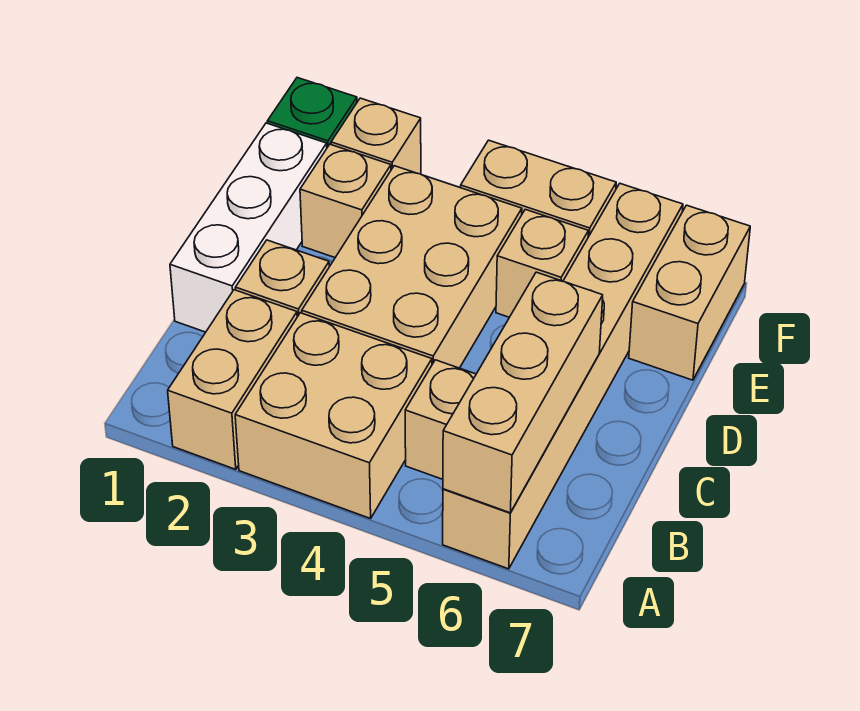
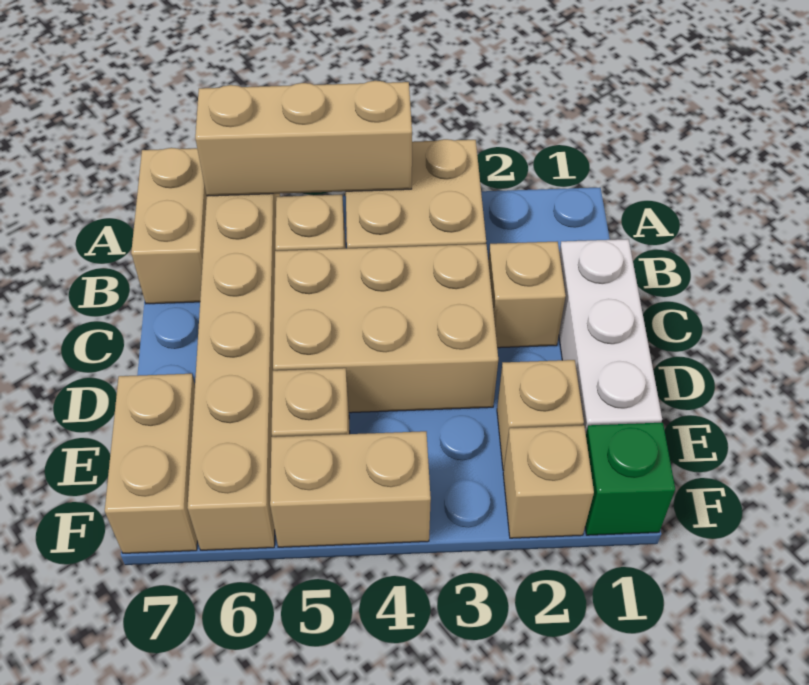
tan brick A2:B2 level 1 -> tan brick A7:B7 level 1
tan brick A6:C6 level 2 -> tan brick A4:A6 level 2
tan brick C3:E4 level 1 -> tan brick C3:D5 level 1

